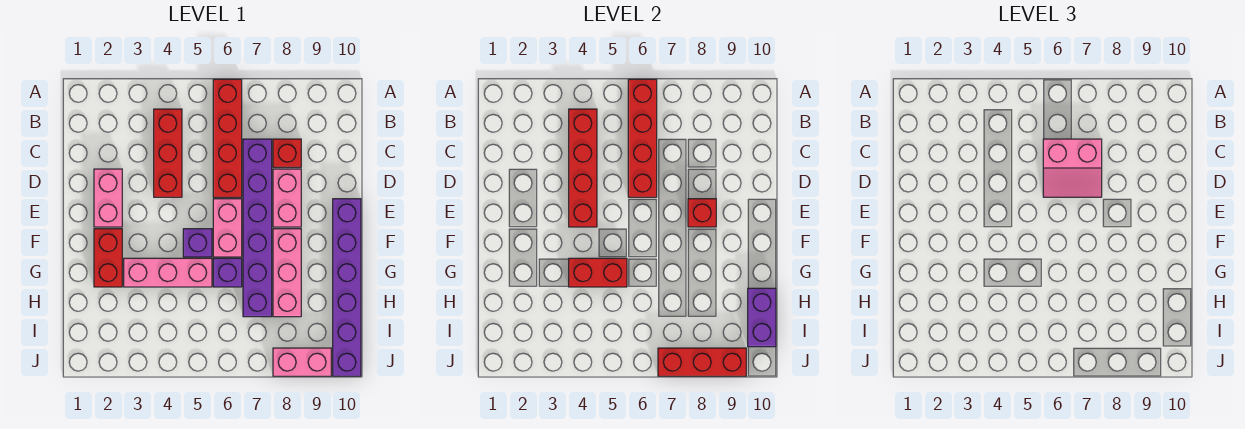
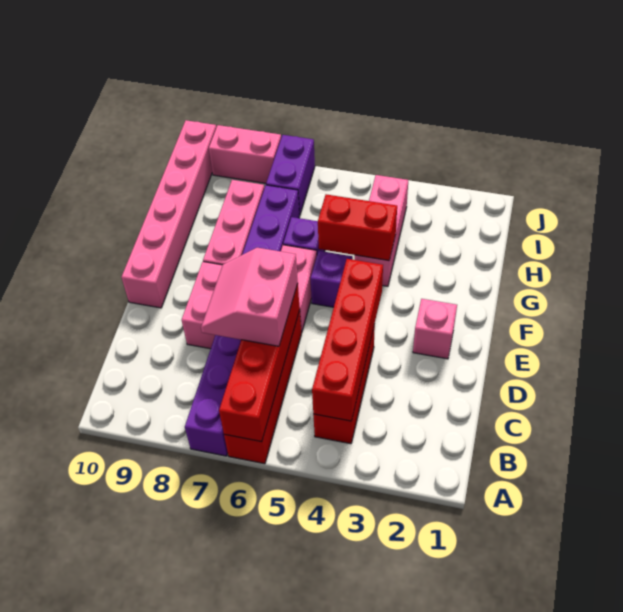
pink slope C6:D7 level 3 top C -> pink slope C6:D7 level 3 top 6
purple brick C7:H7 level 1 -> purple brick A7:H7 level 1
red brick C8 level 1 -> none
pink brick D2:E2 level 1 -> pink brick E2 level 1
red brick E8 level 2 -> none
purple brick E10:J10 level 1 -> pink brick E10:J10 level 1
red brick F2:G2 level 1 -> none
pink brick G3:G5 level 1 -> pink brick G4:I4 level 1
purple brick H10:I10 level 2 -> purple brick I7:J7 level 1
red brick J7:J9 level 2 -> none

